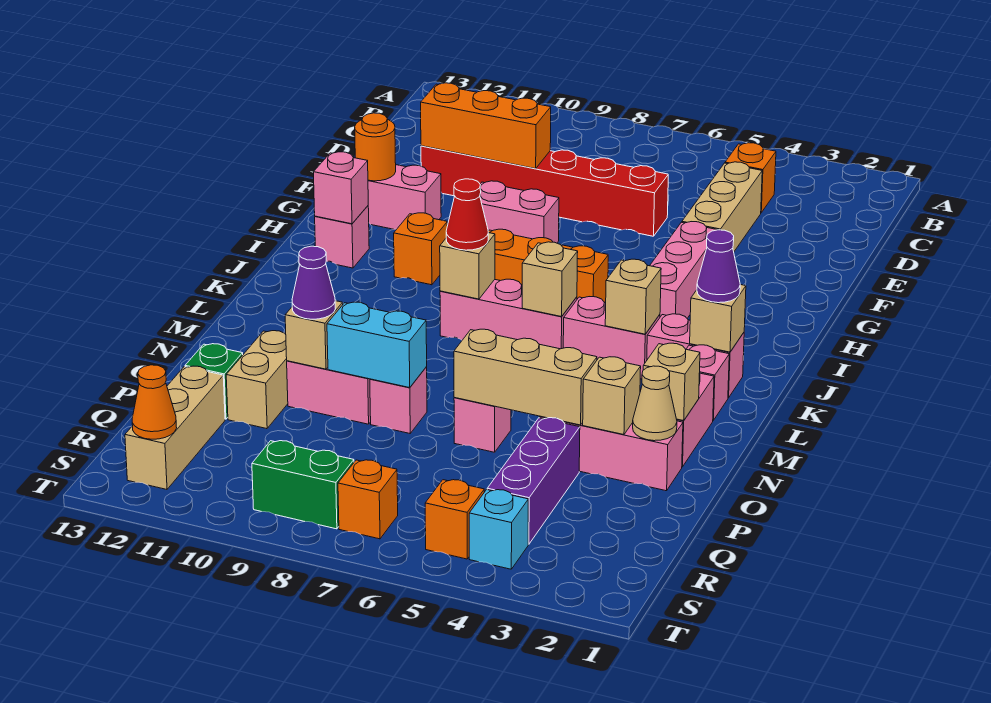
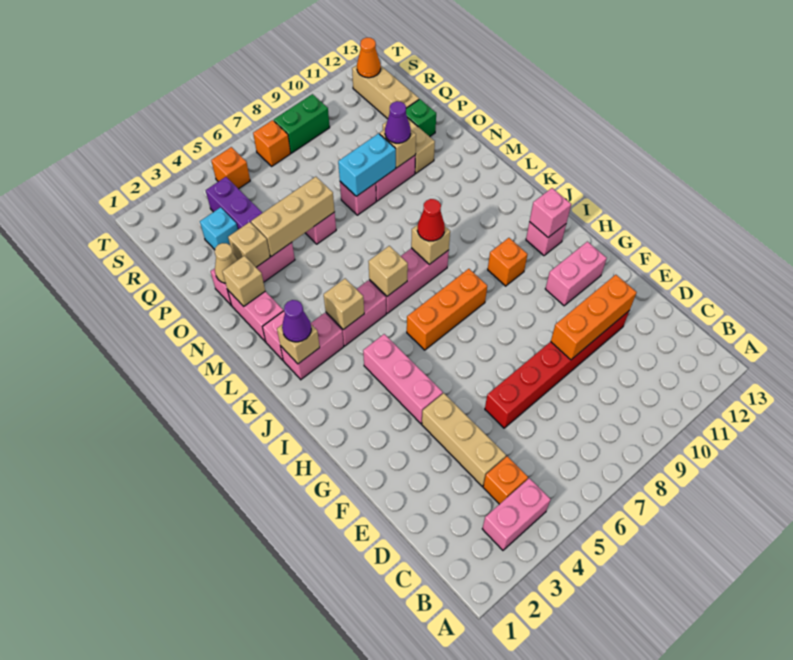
pink brick G8:G9 level 1 -> pink brick B3:B4 level 1
orange round brick G12 level 2 -> none
cyan brick S4 level 1 -> cyan brick Q3 level 1

